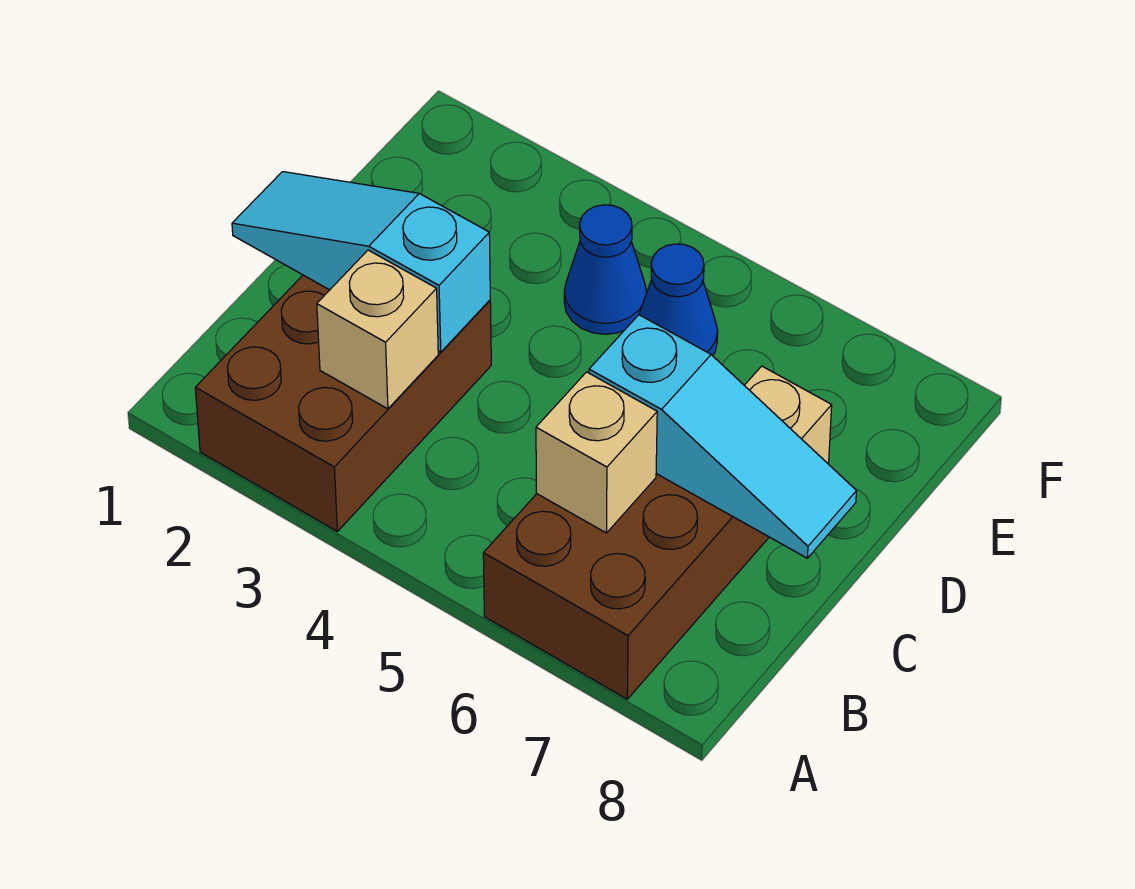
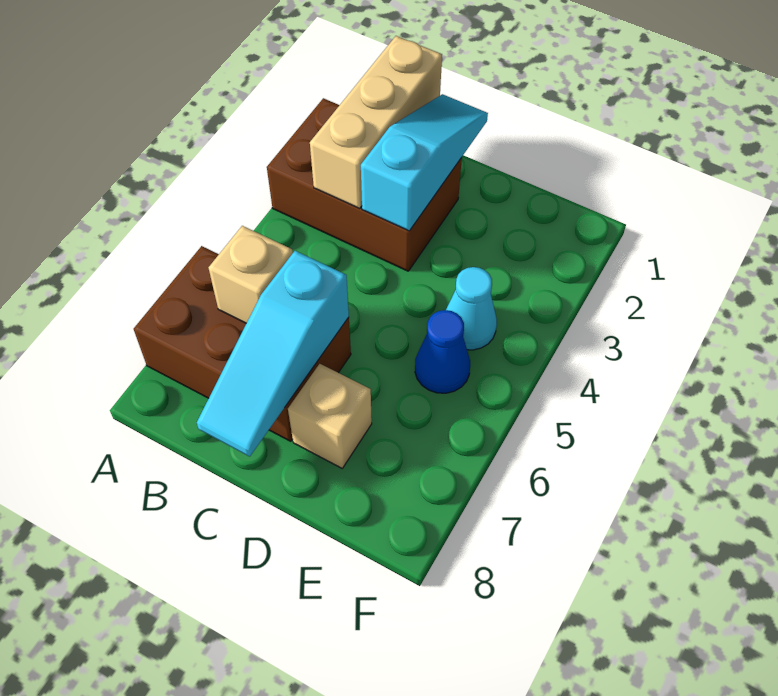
tan brick B3 level 2 -> tan brick B1:B3 level 2
blue cone E4 level 1 -> cyan cone E4 level 1

